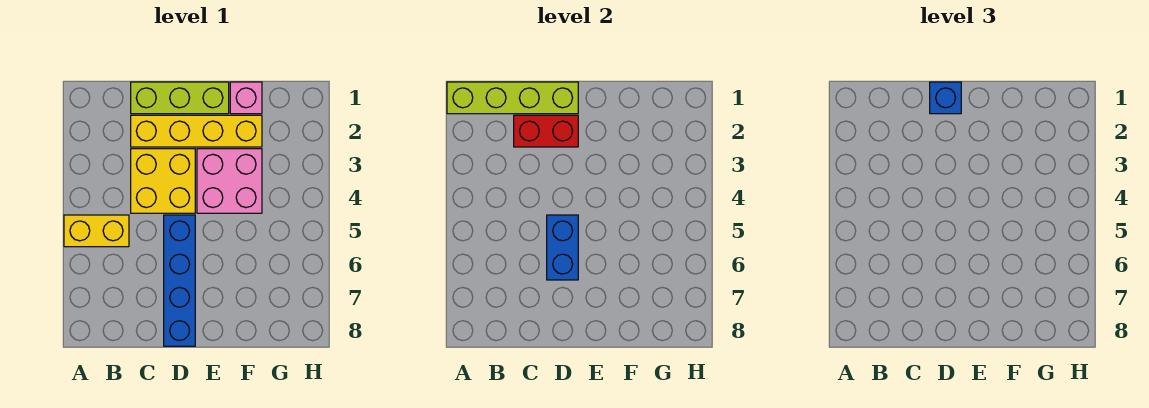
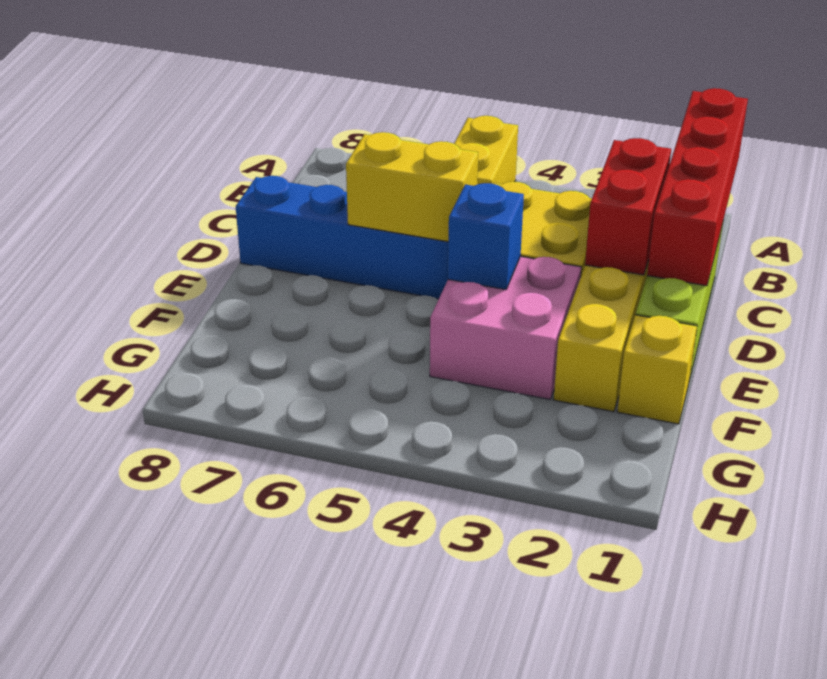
lime brick A1:D1 level 2 -> red brick A1:D1 level 2
blue brick D1 level 3 -> blue brick E4 level 2
blue brick D5:D6 level 2 -> yellow brick D5:D6 level 2
pink brick F1 level 1 -> yellow brick F1 level 1

